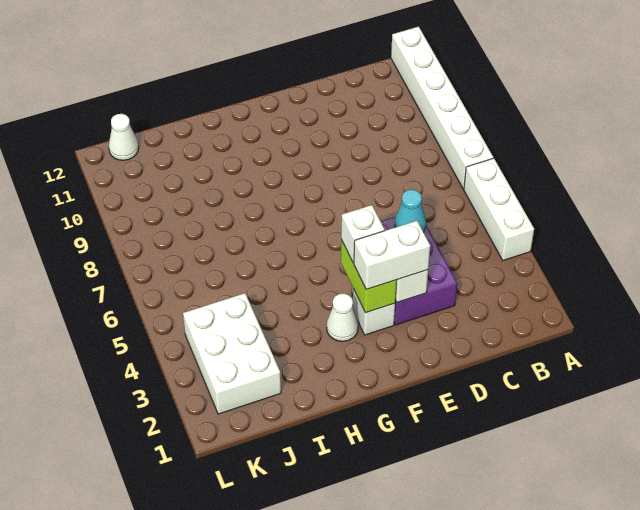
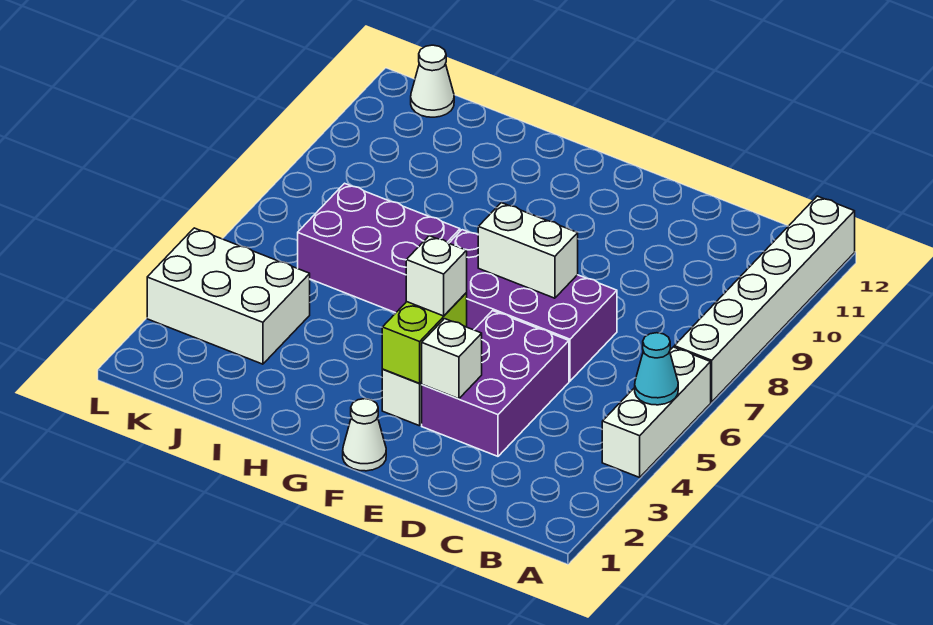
cyan cone D5 level 2 -> cyan cone A5 level 2
none -> purple brick D6:G7 level 1
white brick E3:F3 level 3 -> white brick E7:F7 level 2
white cone G3 level 1 -> white cone F1 level 1
none -> purple brick H6:J7 level 1
white brick J2:K4 level 1 -> white brick J3:L4 level 1

